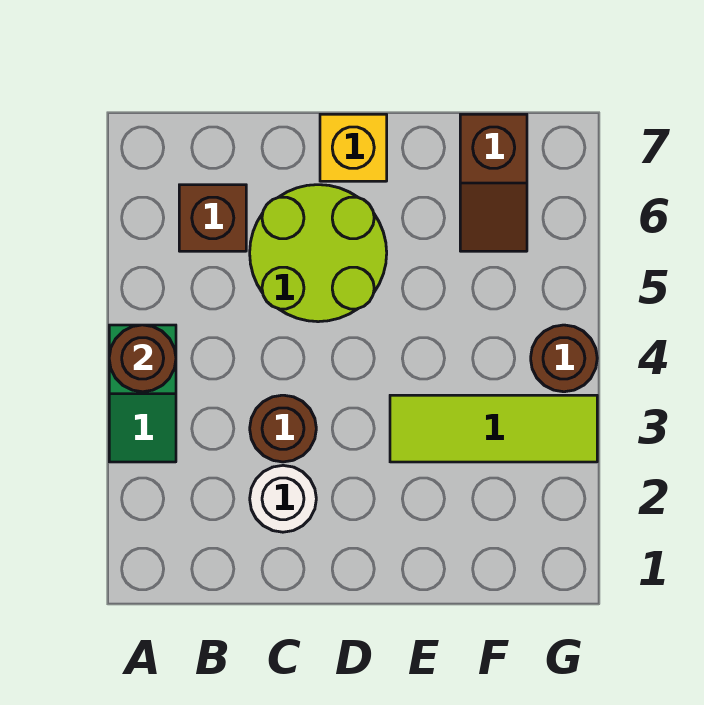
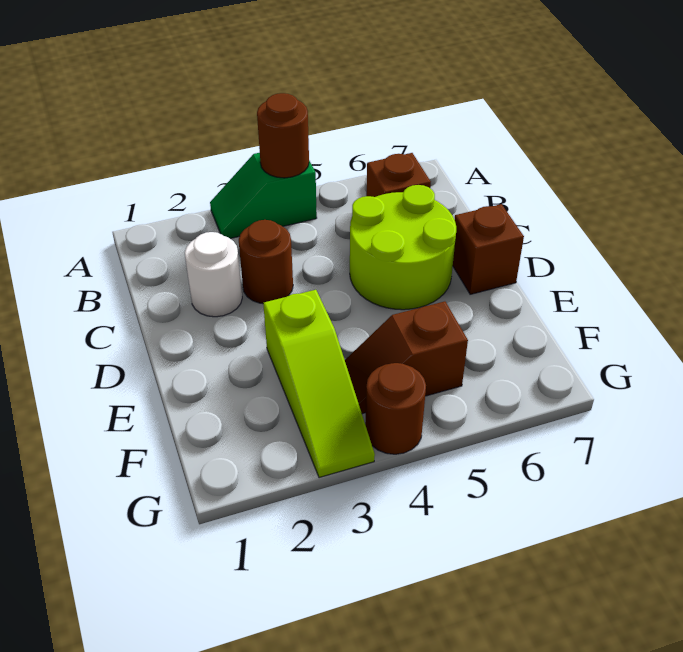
yellow brick D7 level 1 -> brown brick D7 level 1
lime tile E3:G3 level 1 -> lime slope E3:G3 level 1 top E
brown slope F6:F7 level 1 top 7 -> brown slope F4:F5 level 1 top 5

